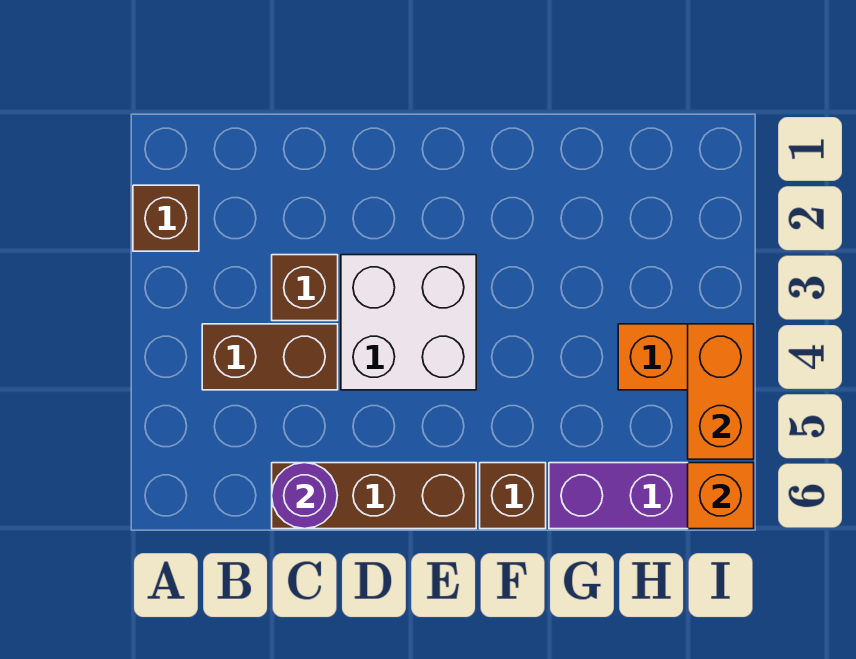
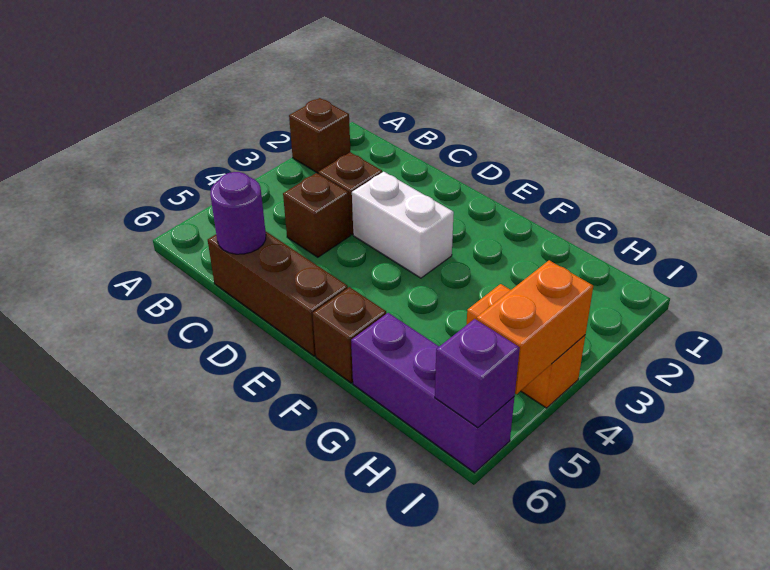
brown brick B4:C4 level 1 -> brown brick C4 level 1
white brick D3:E4 level 1 -> white brick D3:E3 level 1
orange brick I6 level 2 -> purple brick I6 level 2

